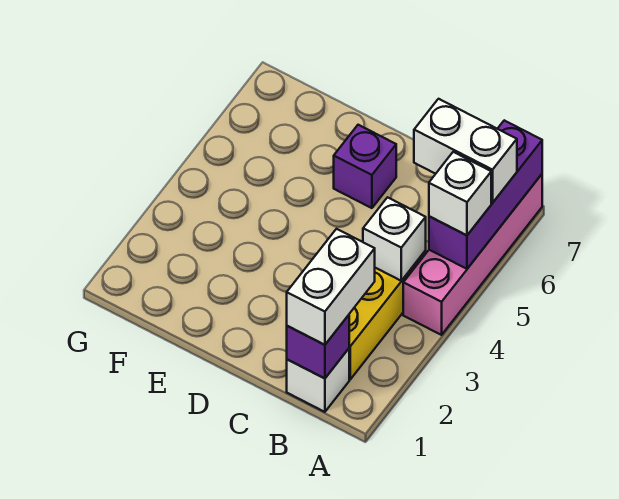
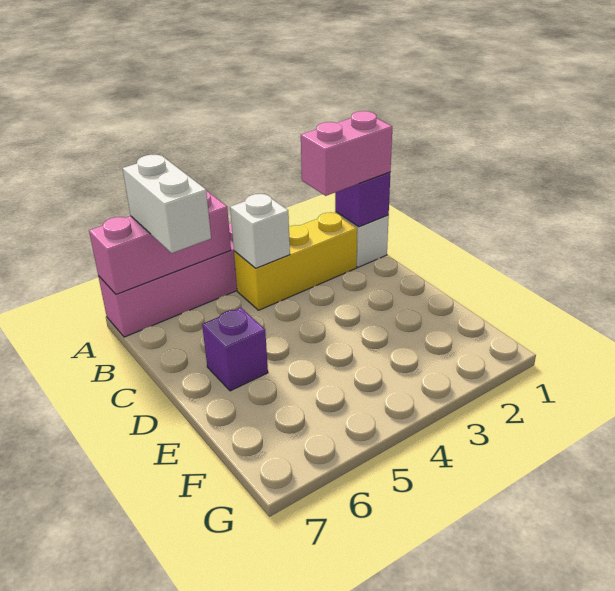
purple brick A5:A7 level 2 -> pink brick A5:A7 level 2
white brick A5 level 3 -> none
white brick B1:B2 level 3 -> pink brick B1:B2 level 3

